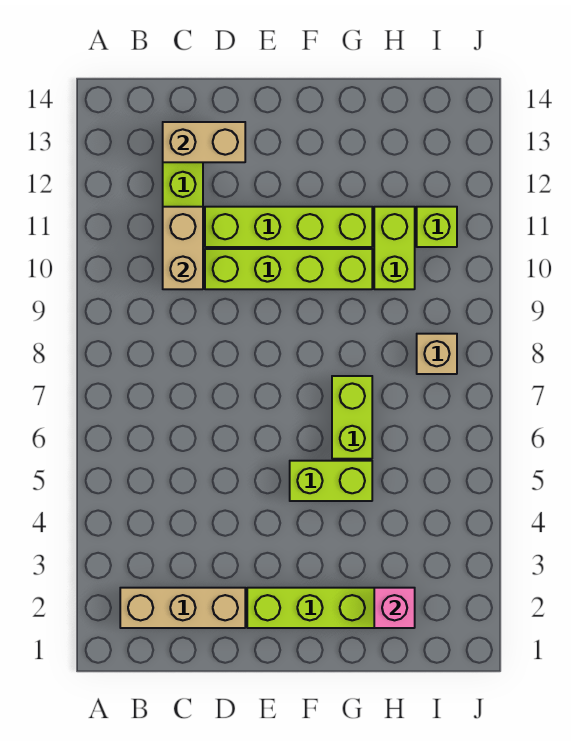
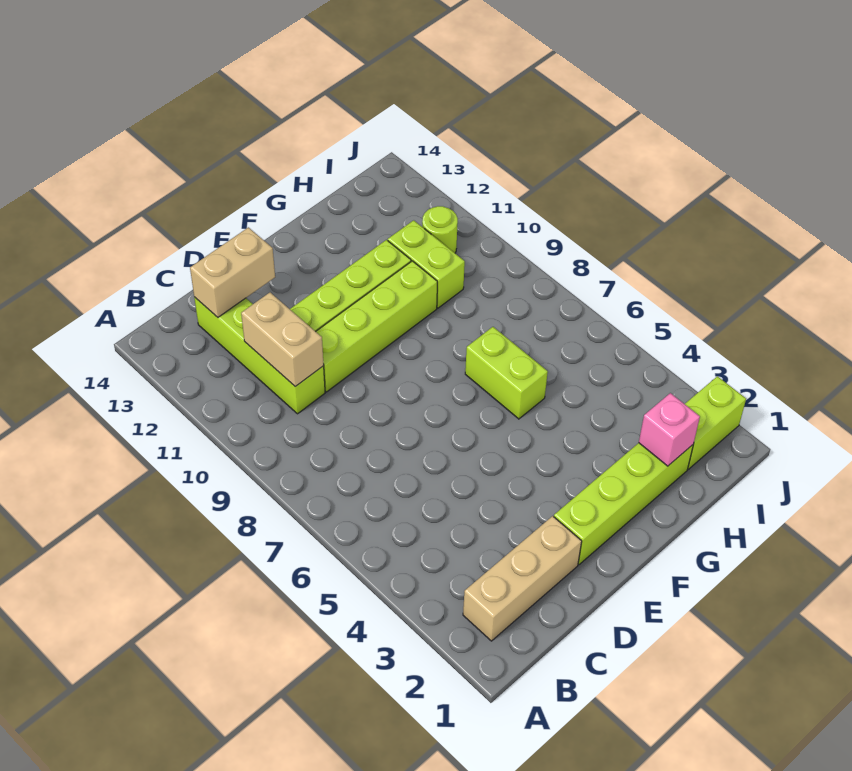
lime brick F5:G5 level 1 -> lime brick I2:J2 level 1
tan brick I8 level 1 -> none
lime brick I11 level 1 -> lime round brick I11 level 1

